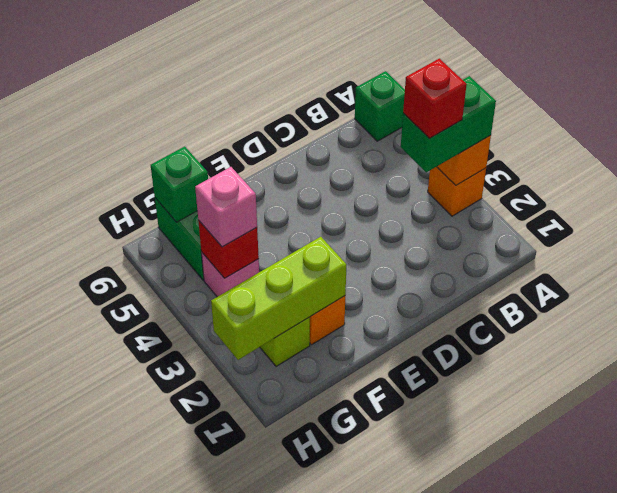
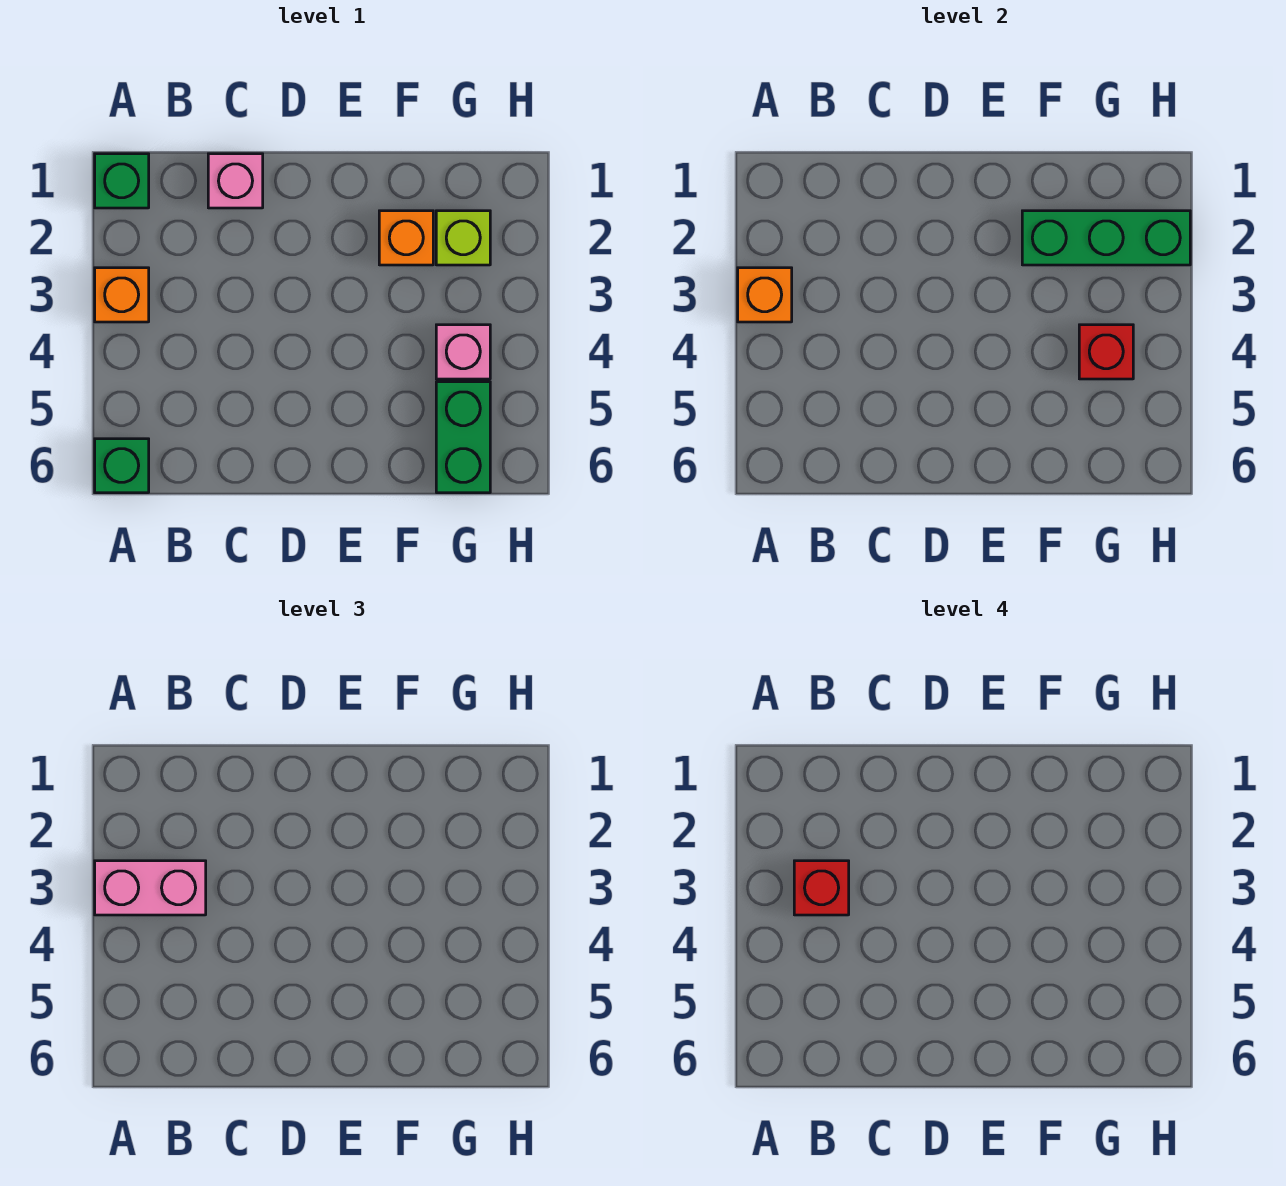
green brick A3:B3 level 3 -> pink brick A3:B3 level 3
lime brick F2:H2 level 2 -> green brick F2:H2 level 2
pink brick G4 level 3 -> pink brick C1 level 1
green brick G6 level 2 -> green brick A1 level 1

